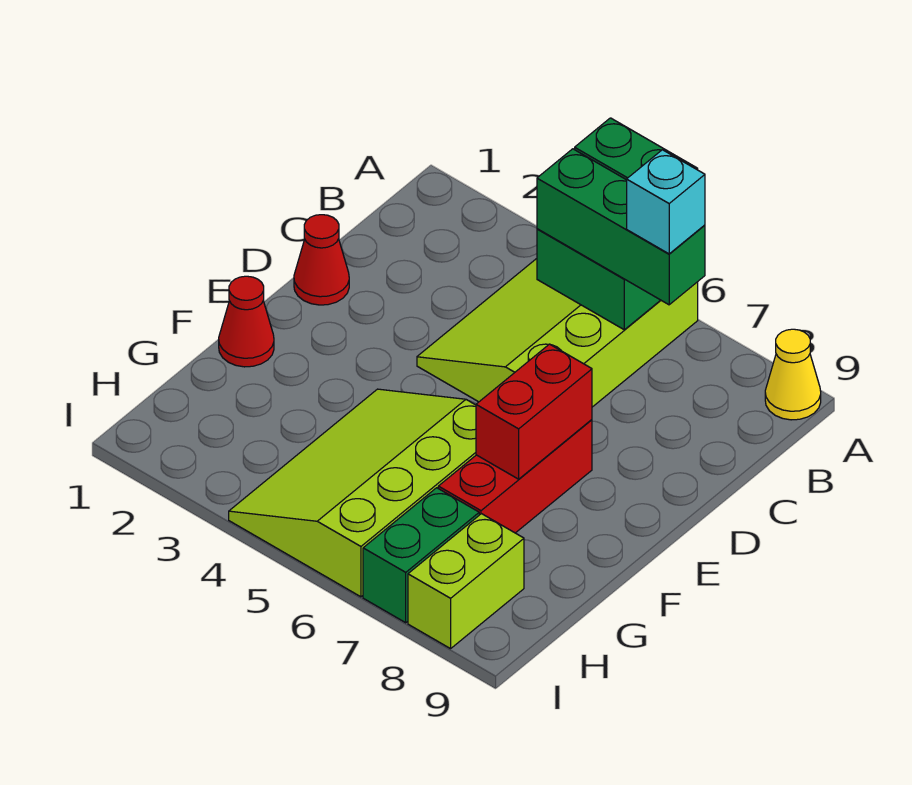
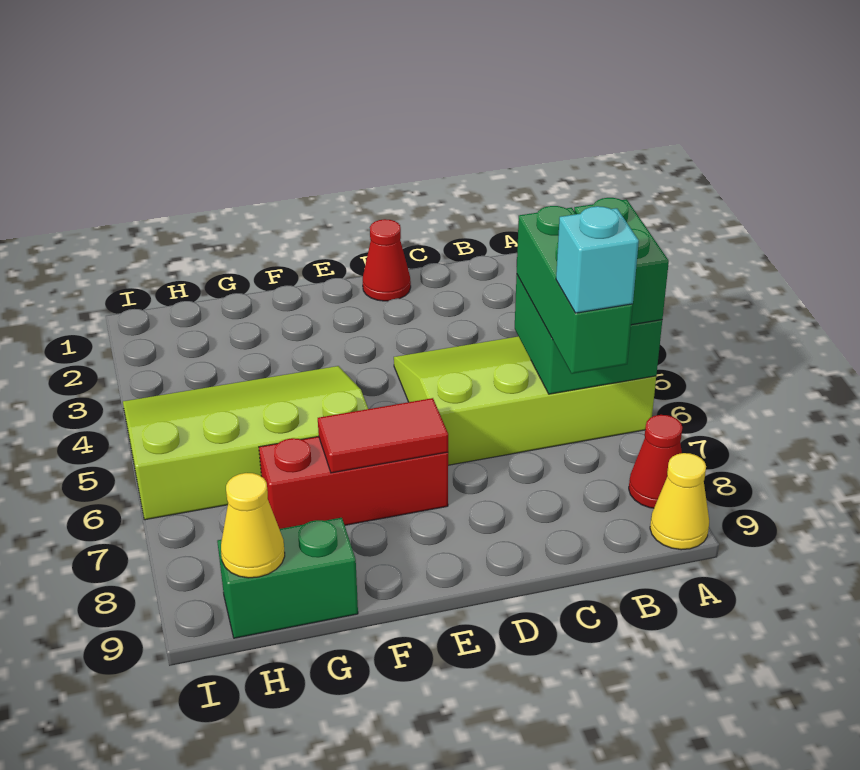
red brick E7:F7 level 2 -> red tile E7:F7 level 2
red cone F1 level 1 -> red cone A8 level 1
green brick H7:I7 level 1 -> green brick G9:H9 level 1
lime brick H8:I8 level 1 -> none
none -> yellow cone H9 level 2

